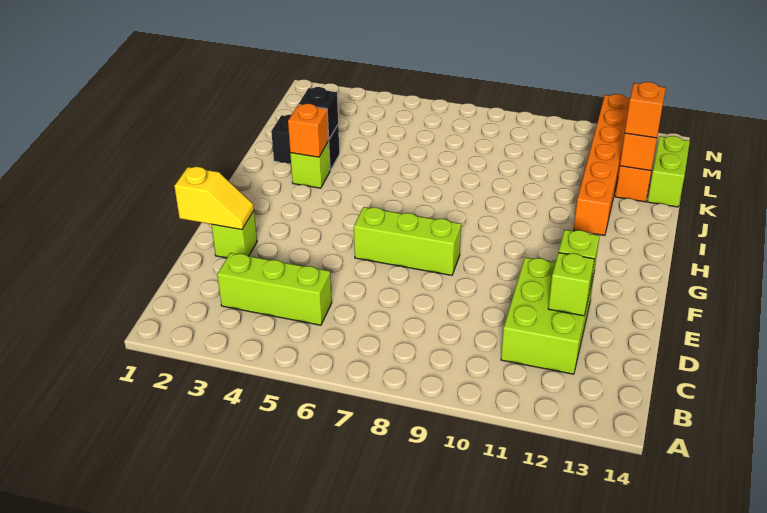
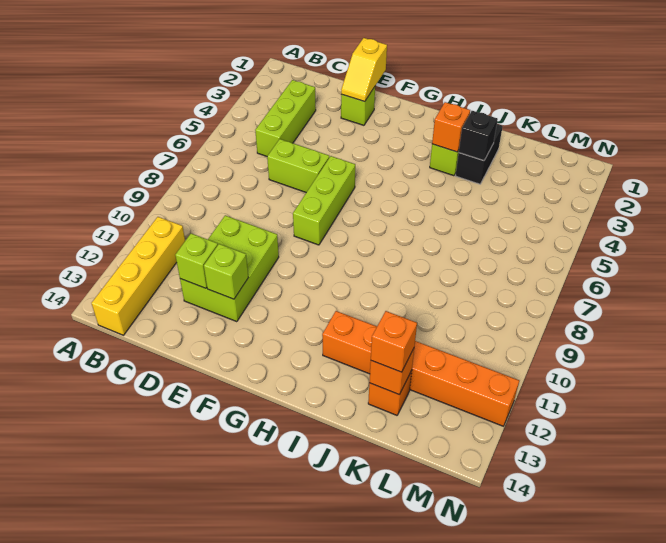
none -> yellow brick B11:B14 level 1
lime brick C11:E12 level 1 -> lime brick D10:E12 level 1
lime brick K14:L14 level 1 -> lime brick D6:E6 level 1

